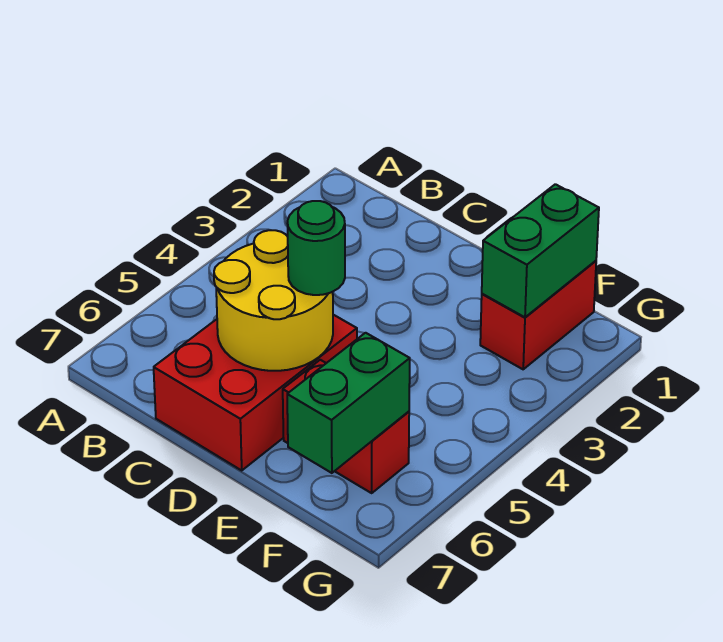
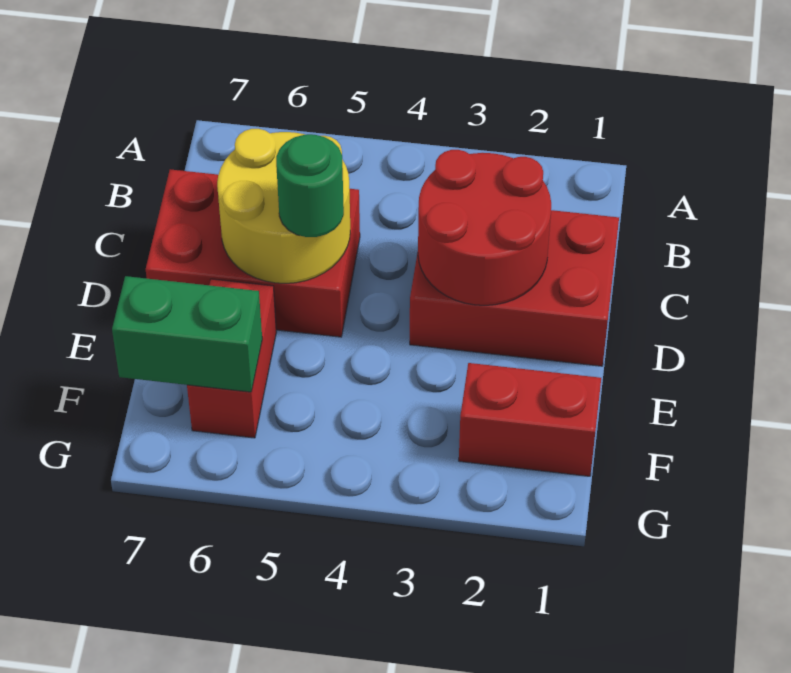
none -> red brick C1:D3 level 1
none -> red round brick C2:D3 level 2
green brick F1:F2 level 2 -> none

